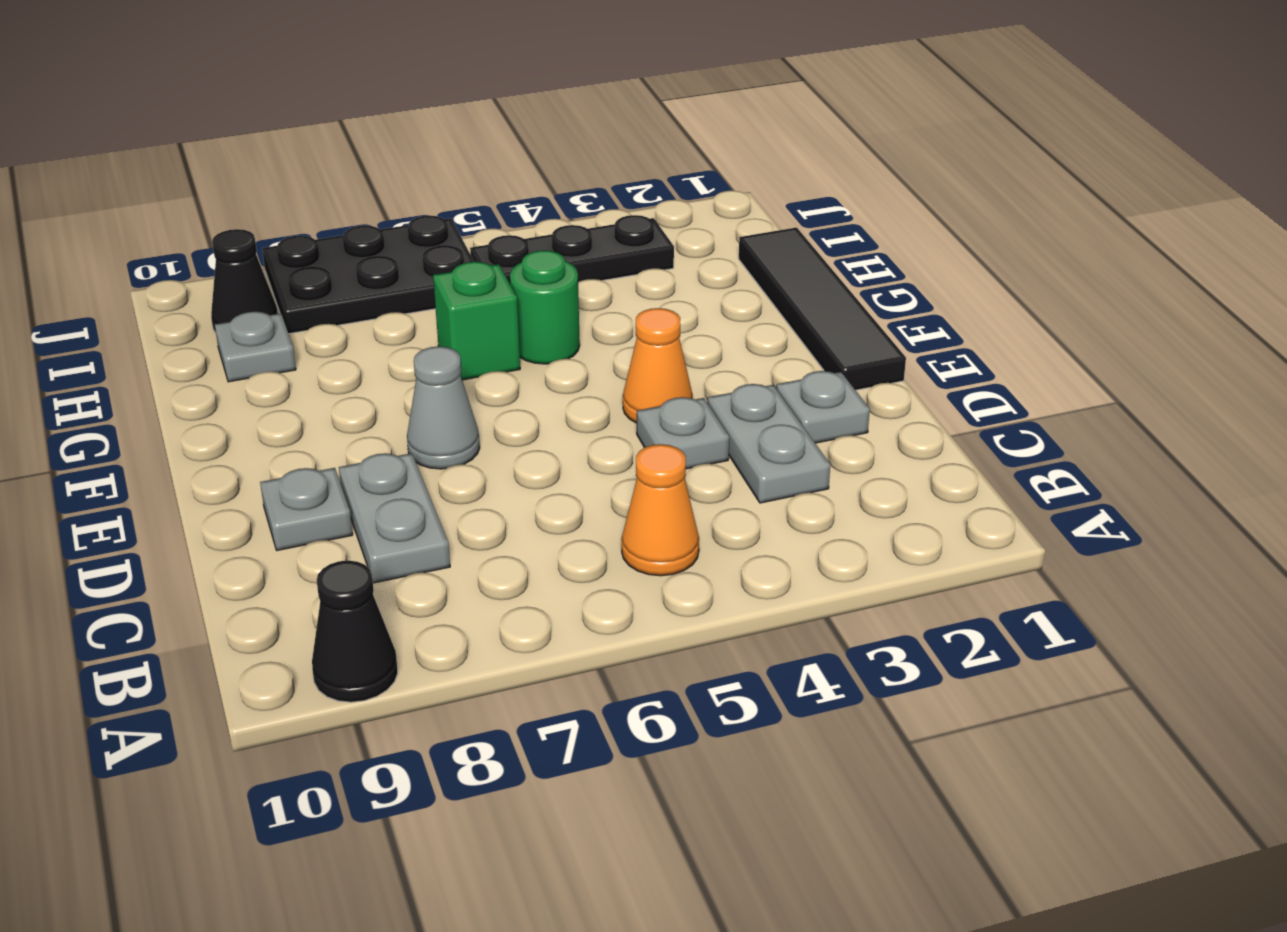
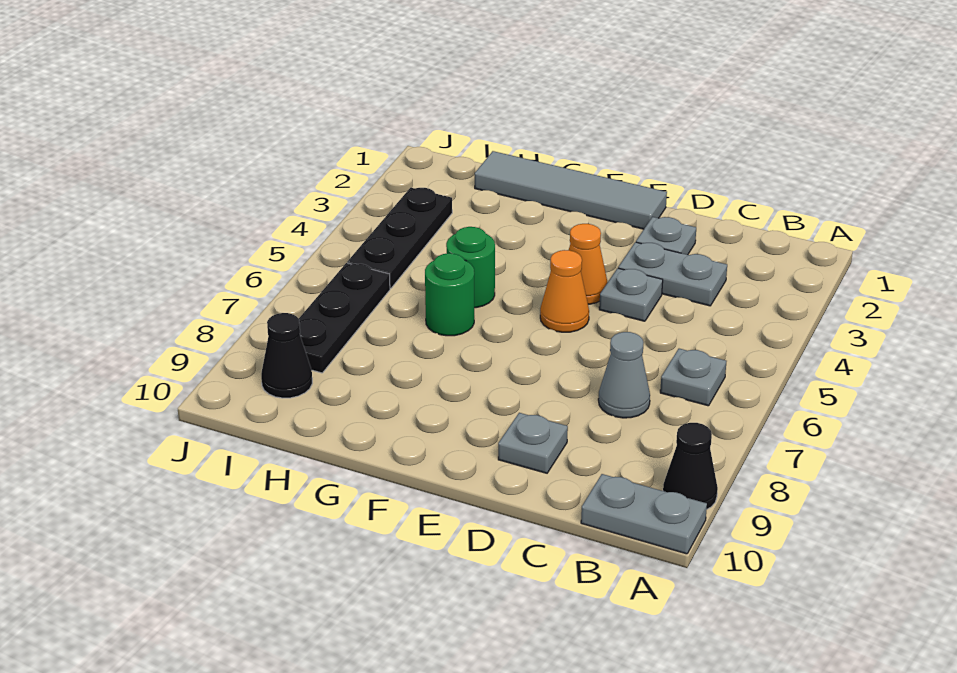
orange cone B5 level 1 -> orange cone E5 level 1
grey plate C8:D8 level 1 -> grey plate A10:B10 level 1
black tile E1:H1 level 1 -> grey tile E1:H1 level 1
grey cone E7 level 1 -> grey cone C7 level 1
green brick G6 level 1 -> green round brick G6 level 1
grey plate H9 level 1 -> grey plate B6 level 1
black plate I6:J8 level 1 -> black plate I6:I8 level 1

